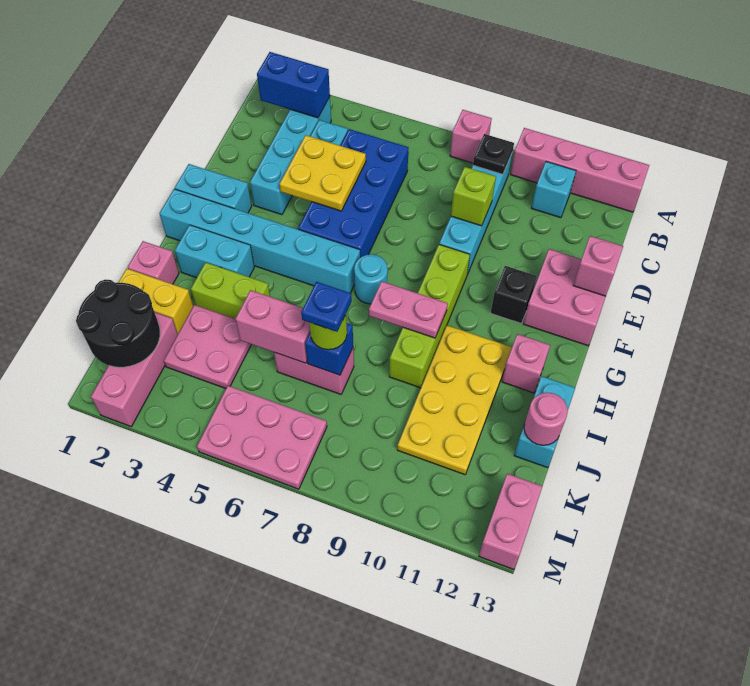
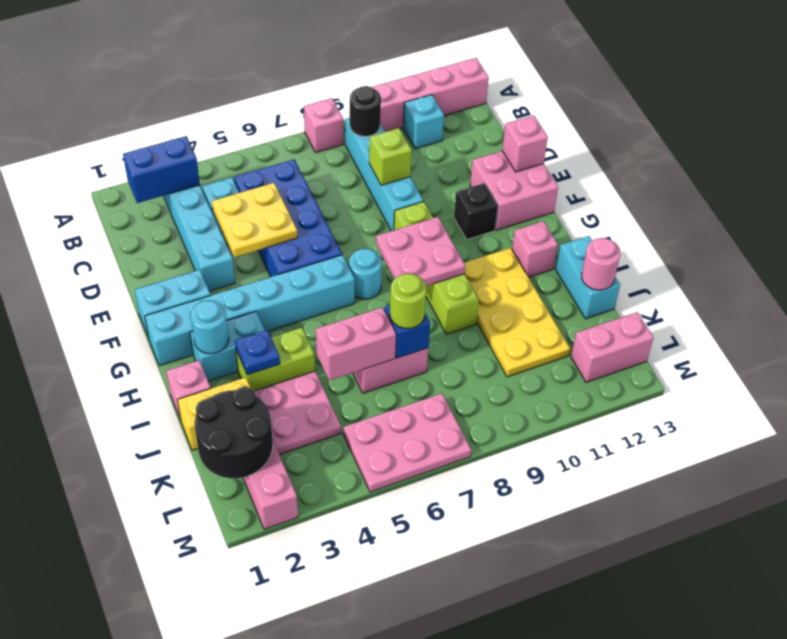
black plate B9 level 2 -> black round brick B9 level 2
none -> cyan round brick H2 level 2
pink plate H8:H9 level 2 -> pink plate G8:H9 level 2
blue plate J7 level 4 -> blue plate I3 level 2
pink brick L13:M13 level 1 -> pink brick L12:L13 level 1

